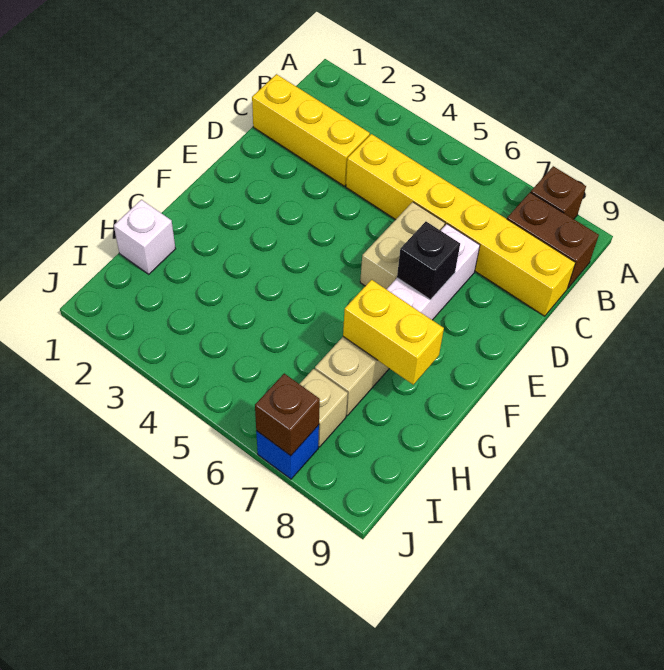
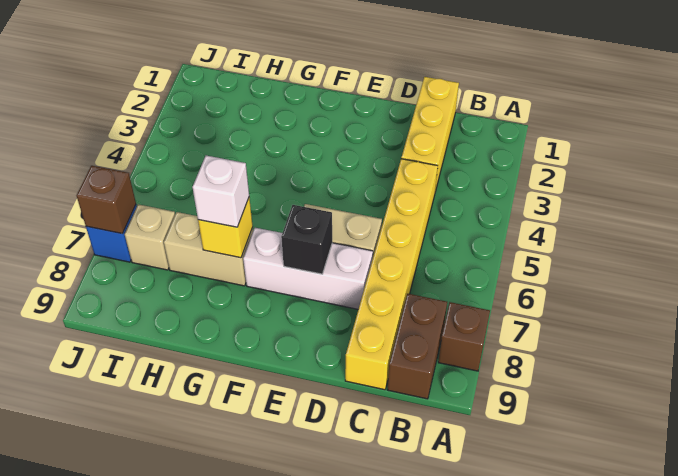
yellow brick G7:G8 level 2 -> yellow brick G7 level 2
white brick H1 level 1 -> white brick G7 level 3

